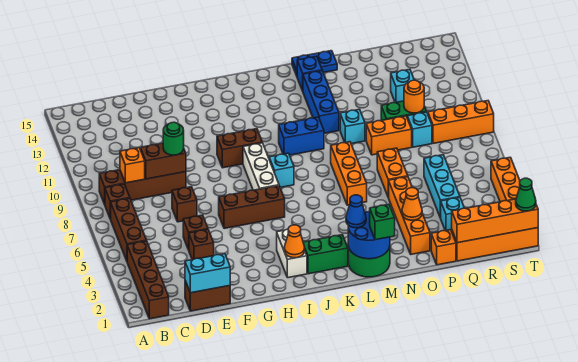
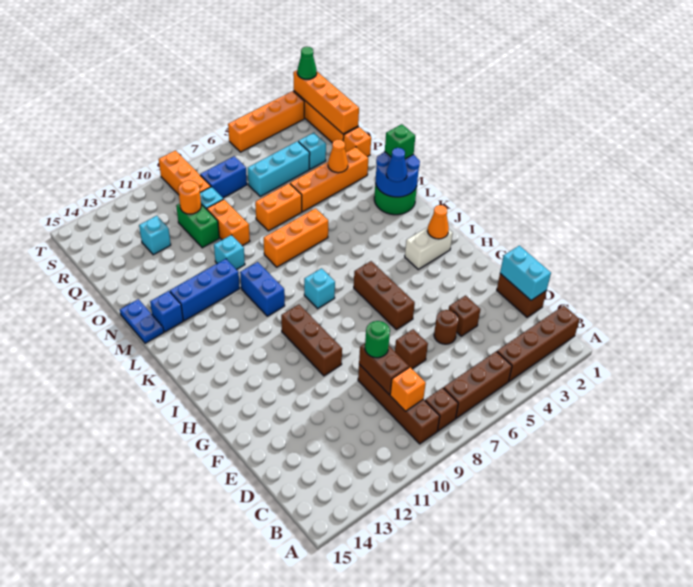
brown brick E5 level 1 -> brown round brick E5 level 1
brown brick H10:I10 level 1 -> brown brick G10:I10 level 1
white brick I7:I9 level 1 -> none
green brick J2:K2 level 1 -> none
none -> blue brick R7:R8 level 1

